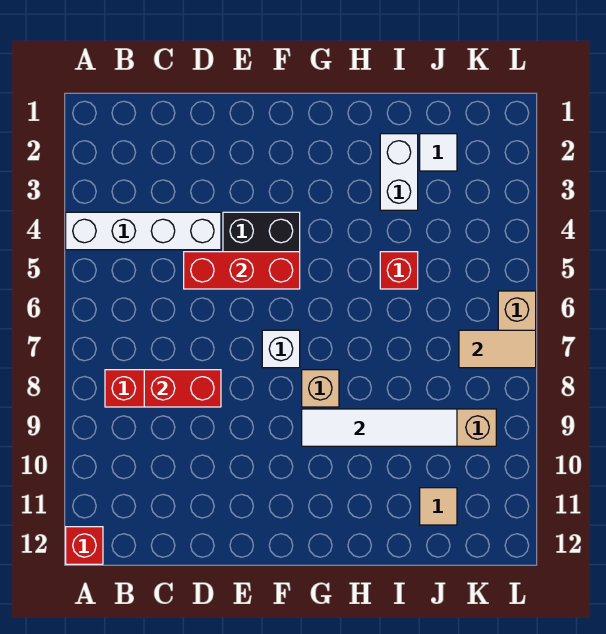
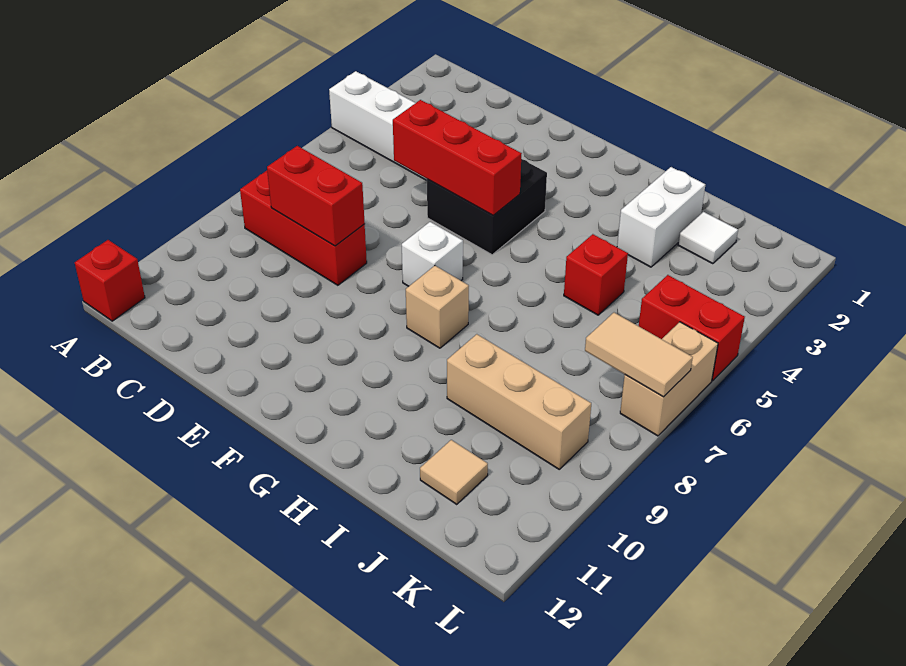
white tile G9:J9 level 2 -> none
none -> red brick K5:L5 level 1

